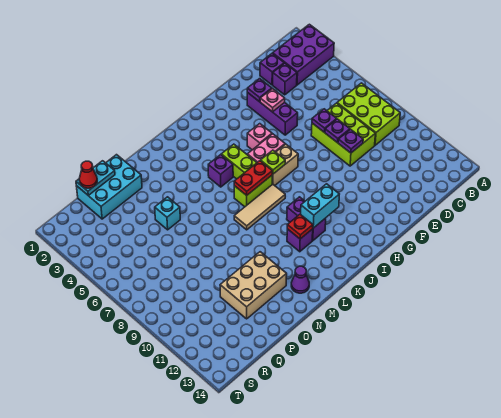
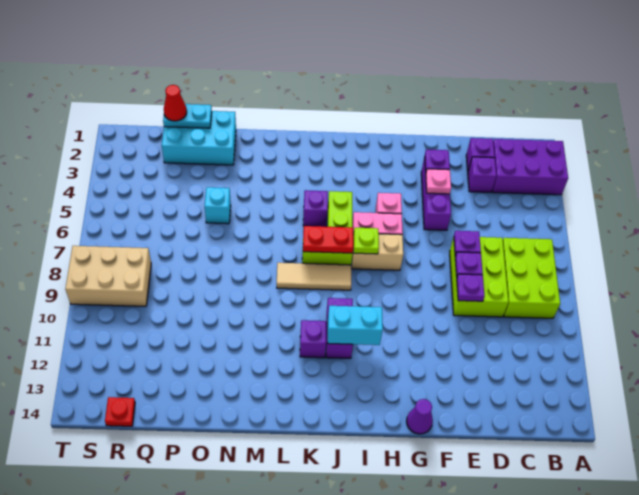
red plate K11 level 2 -> red plate R14 level 1
purple cone M13 level 1 -> purple cone G14 level 1
tan brick N11:P12 level 1 -> tan brick R8:T9 level 1

